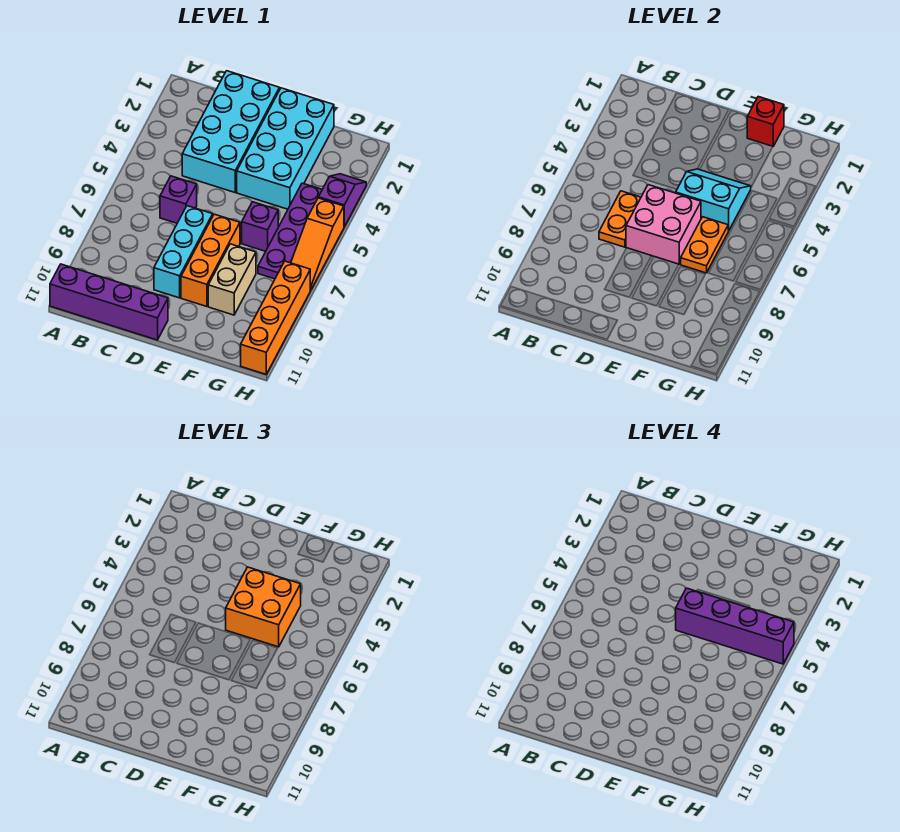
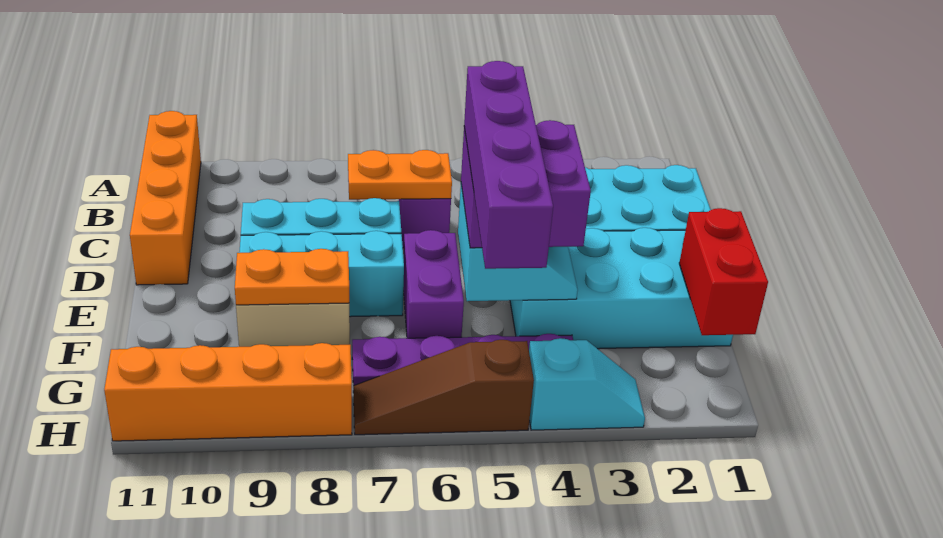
purple brick A11:D11 level 1 -> orange brick A11:D11 level 1
pink brick D6:E7 level 2 -> none
orange brick E4:F5 level 3 -> purple brick E4:F5 level 3
orange brick E7:E9 level 1 -> cyan brick E7:E9 level 1
red brick F1 level 2 -> red brick F1:G1 level 2
purple brick F6 level 1 -> purple brick E6:F6 level 1
orange plate F6:F7 level 2 -> orange plate F8:F9 level 2
purple slope H3:H4 level 1 top 4 -> cyan slope H3:H4 level 1 top 4
orange slope H5:H7 level 1 top 5 -> brown slope H5:H7 level 1 top 5

